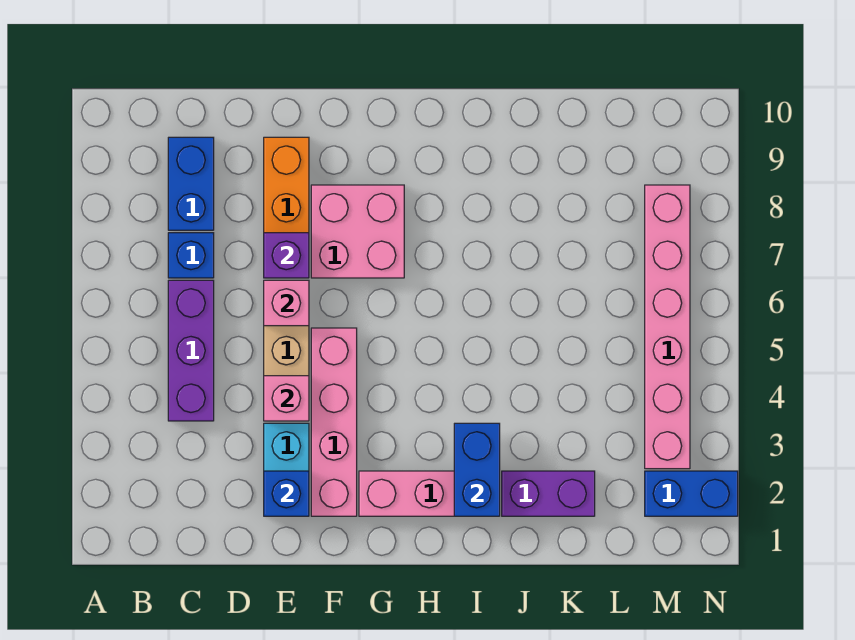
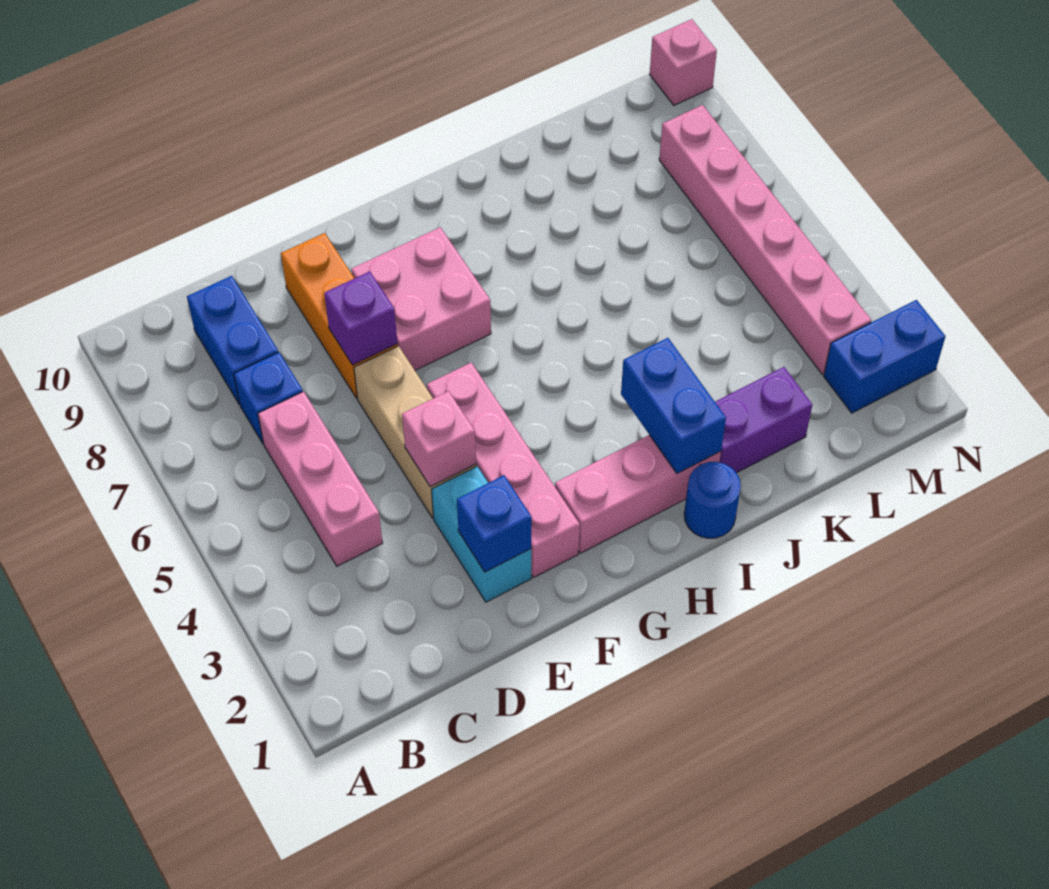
purple brick C4:C6 level 1 -> pink brick C4:C6 level 1
pink brick E6 level 2 -> pink brick N10 level 1
none -> blue round brick I1 level 1

